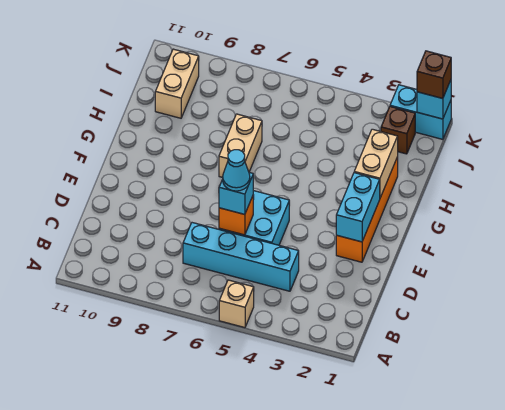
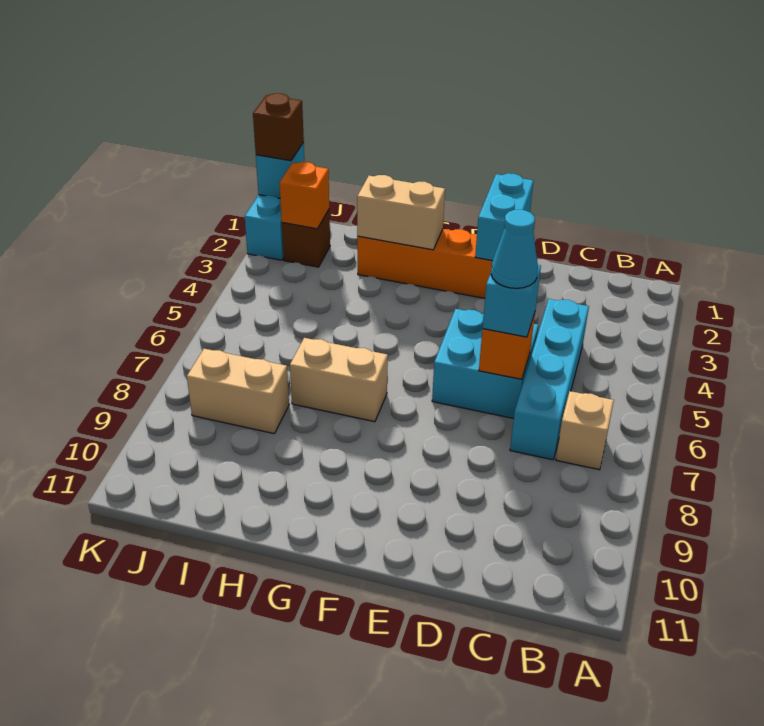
tan brick A5 level 1 -> tan brick B7 level 1
cyan brick E2:F2 level 2 -> cyan brick E1:E2 level 2
tan brick I10:J10 level 1 -> tan brick I8:J8 level 1
none -> orange brick J2 level 2

